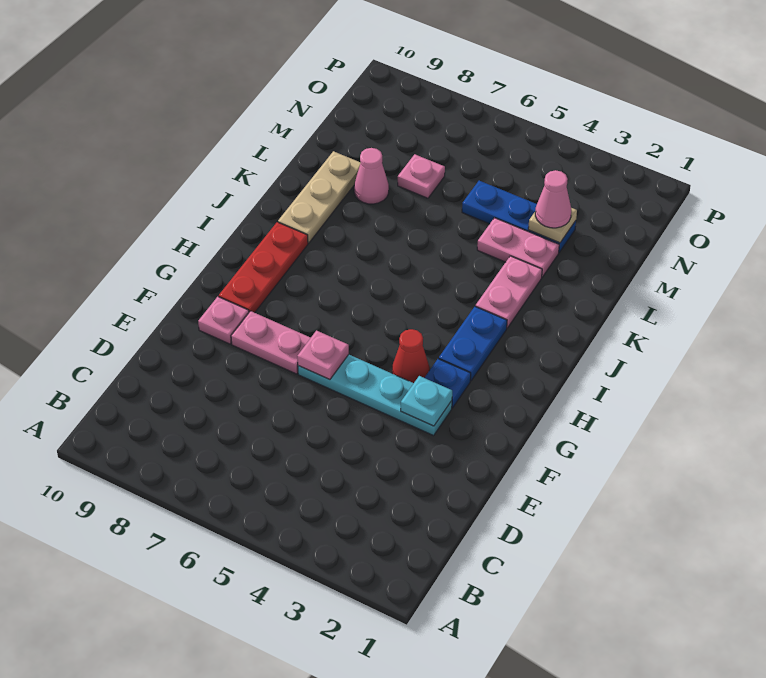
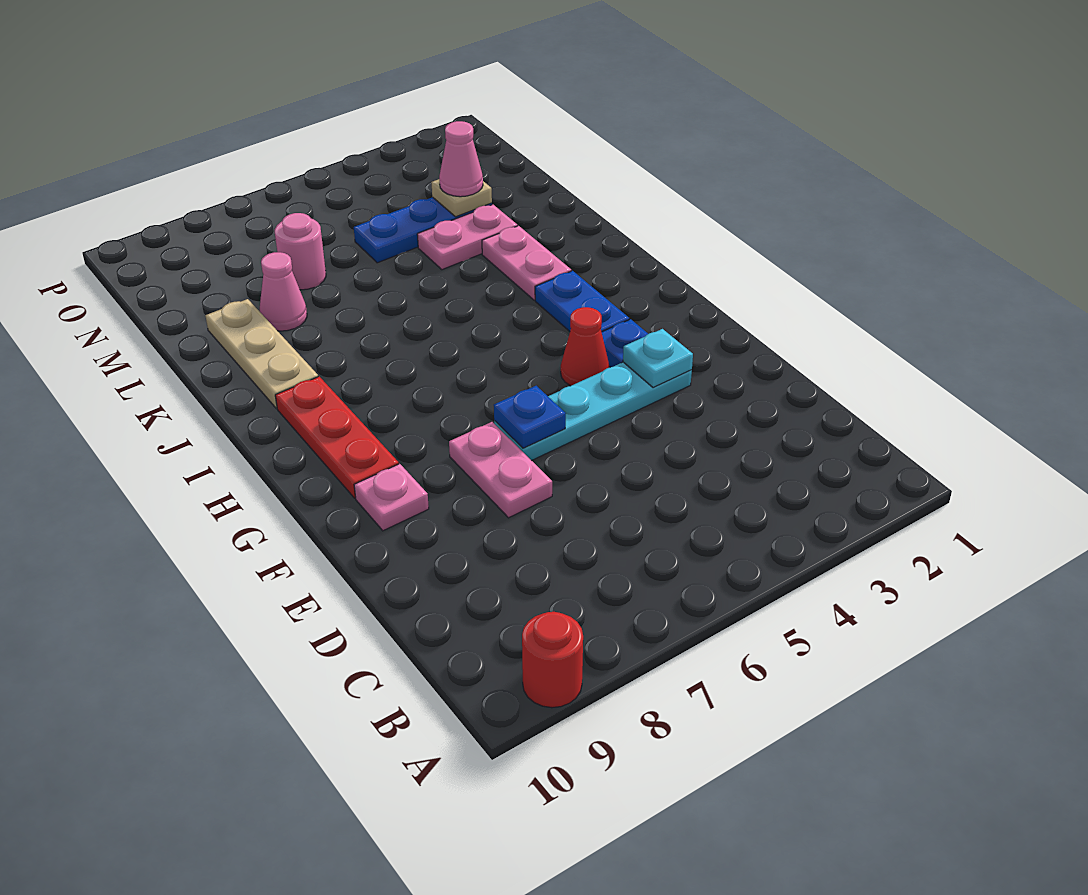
none -> red round brick A9 level 1
pink plate F6 level 2 -> blue plate F6 level 2
pink plate F7:F8 level 1 -> pink plate E7:F7 level 1
pink plate M7 level 1 -> pink round brick M7 level 1

